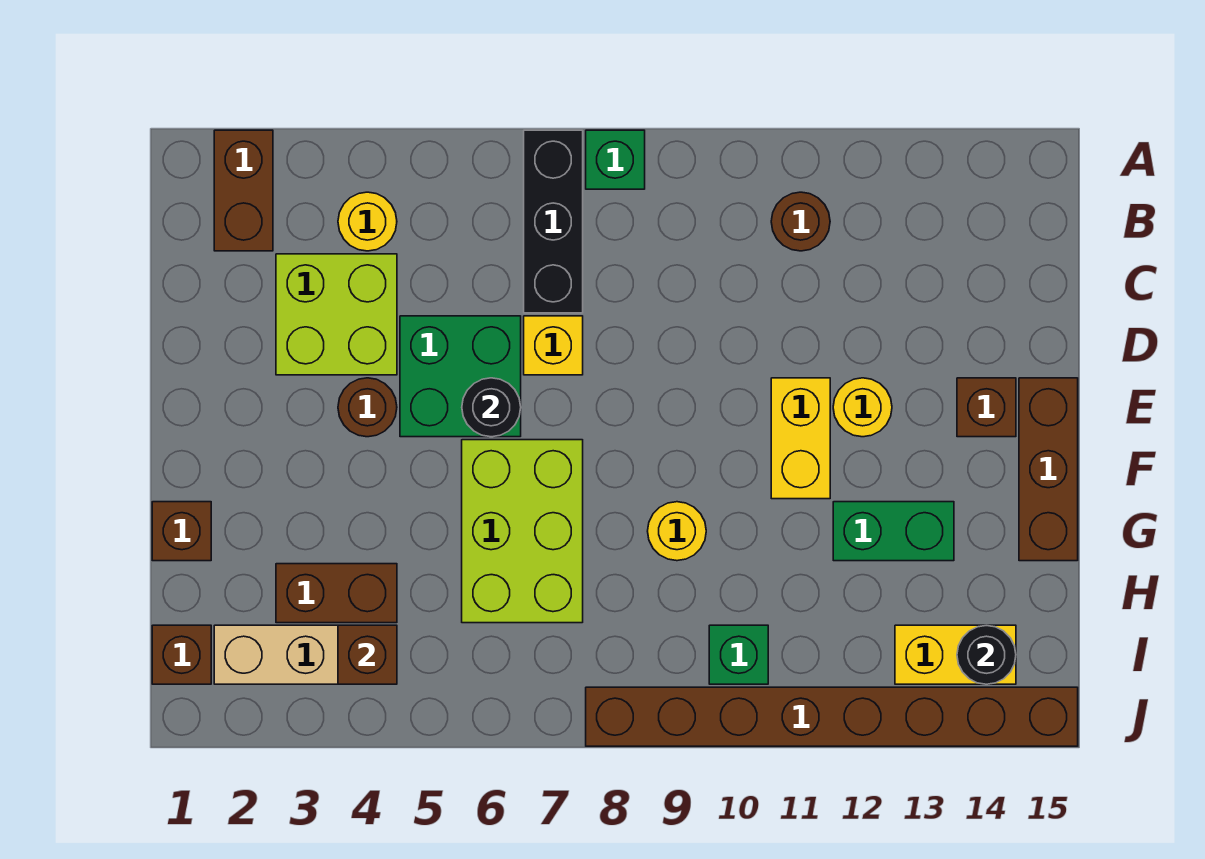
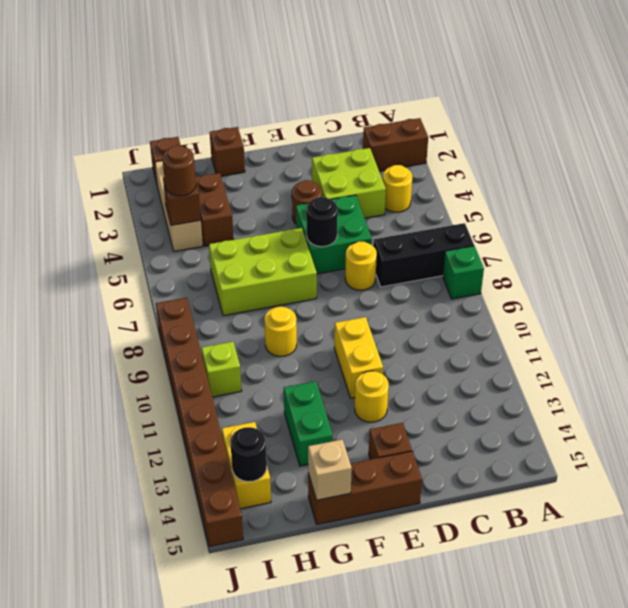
brown round brick B11 level 1 -> brown round brick I4 level 3
yellow brick D7 level 1 -> yellow round brick D7 level 1
yellow brick E11:F11 level 1 -> yellow brick E10:E11 level 1
none -> tan brick G15 level 2
green brick I10 level 1 -> lime brick I10 level 1

